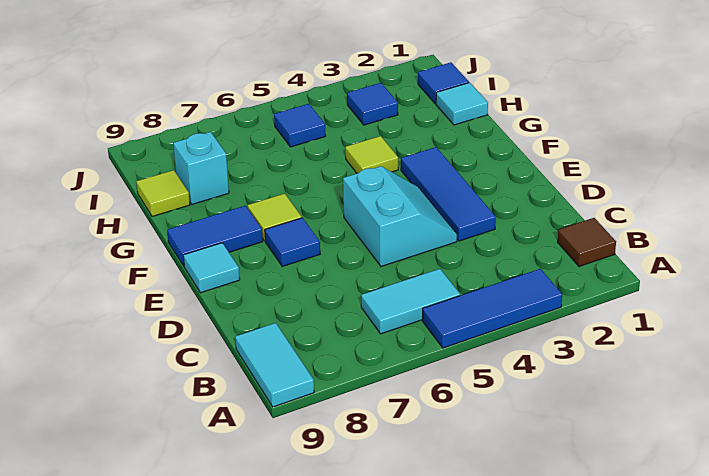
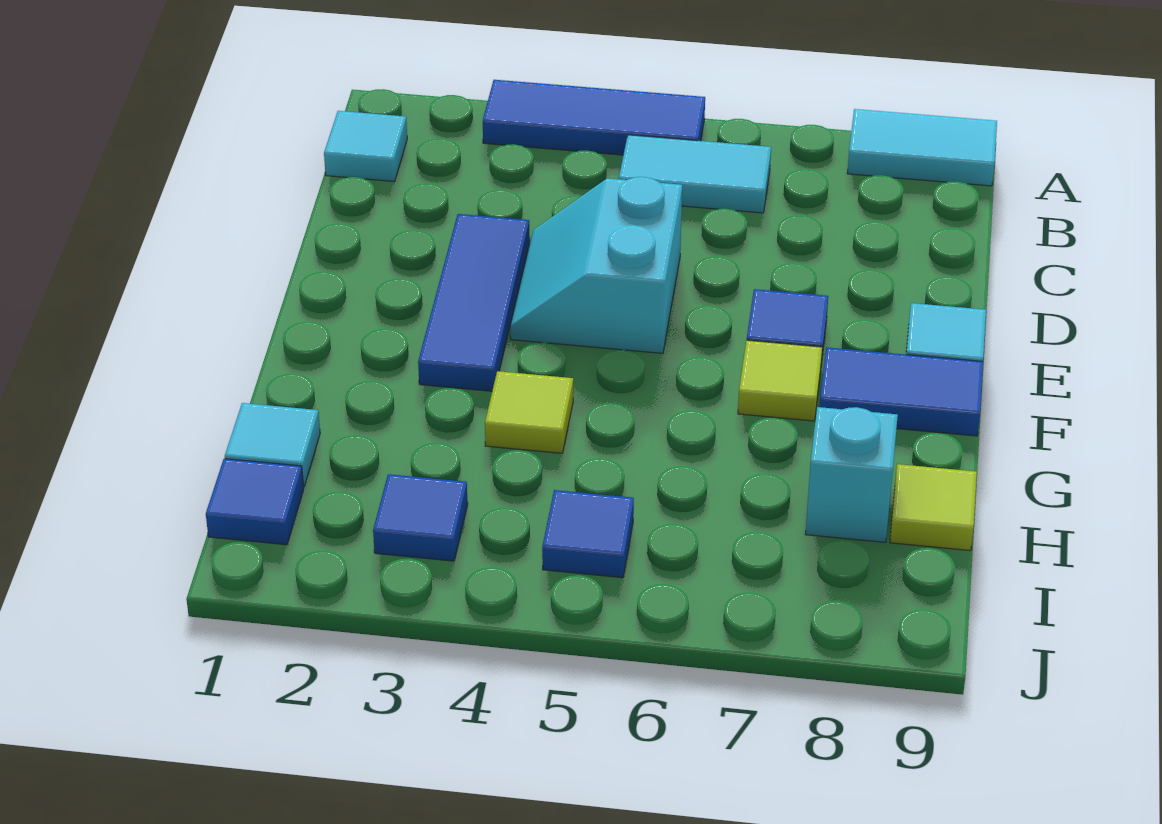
cyan tile A9:B9 level 1 -> cyan tile A8:A9 level 1
brown tile B1 level 1 -> cyan tile B1 level 1

